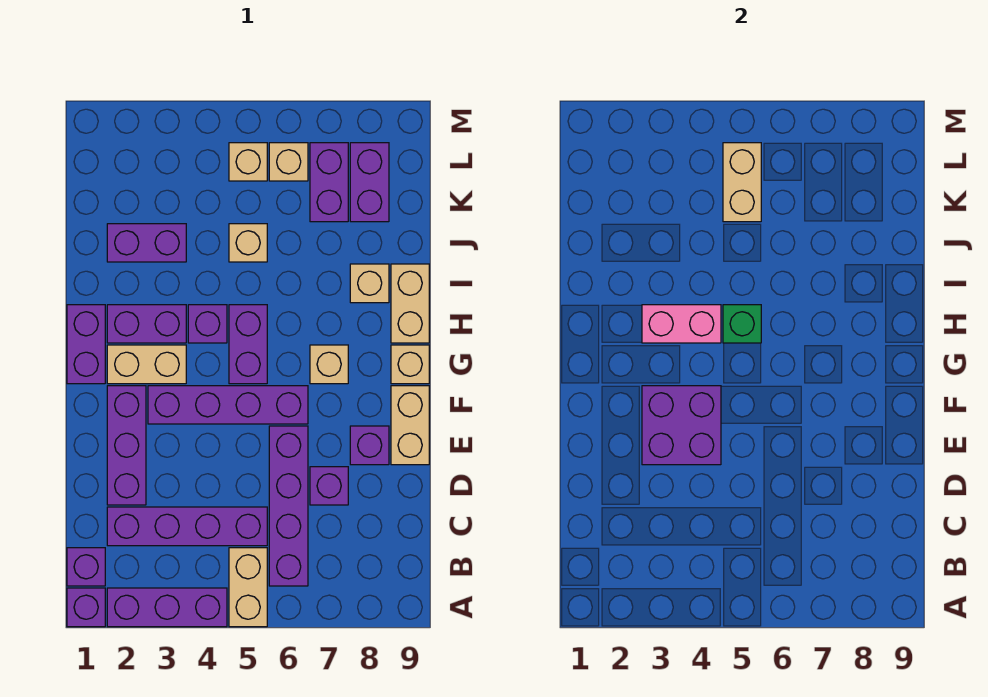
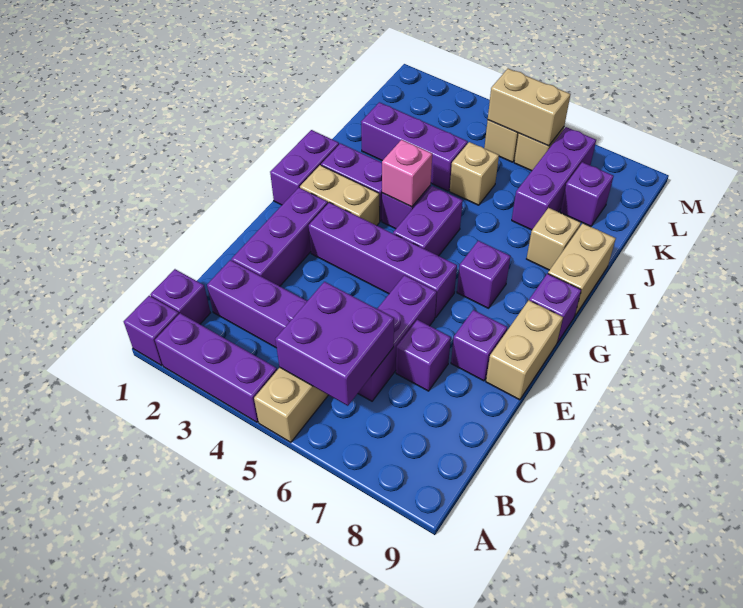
purple brick B6:E6 level 1 -> purple brick C6:E6 level 1
purple brick E3:F4 level 2 -> purple brick B5:C6 level 2
tan brick G7 level 1 -> purple brick G7 level 1
tan brick G9 level 1 -> purple brick G9 level 1
pink brick H3:H4 level 2 -> pink brick H4 level 2
green brick H5 level 2 -> none
purple brick J2:J3 level 1 -> purple brick J2:J4 level 1
tan brick K5:L5 level 2 -> tan brick L5:L6 level 2
purple brick K7:L7 level 1 -> purple brick J7:L7 level 1
purple brick K8:L8 level 1 -> purple brick K8 level 1

